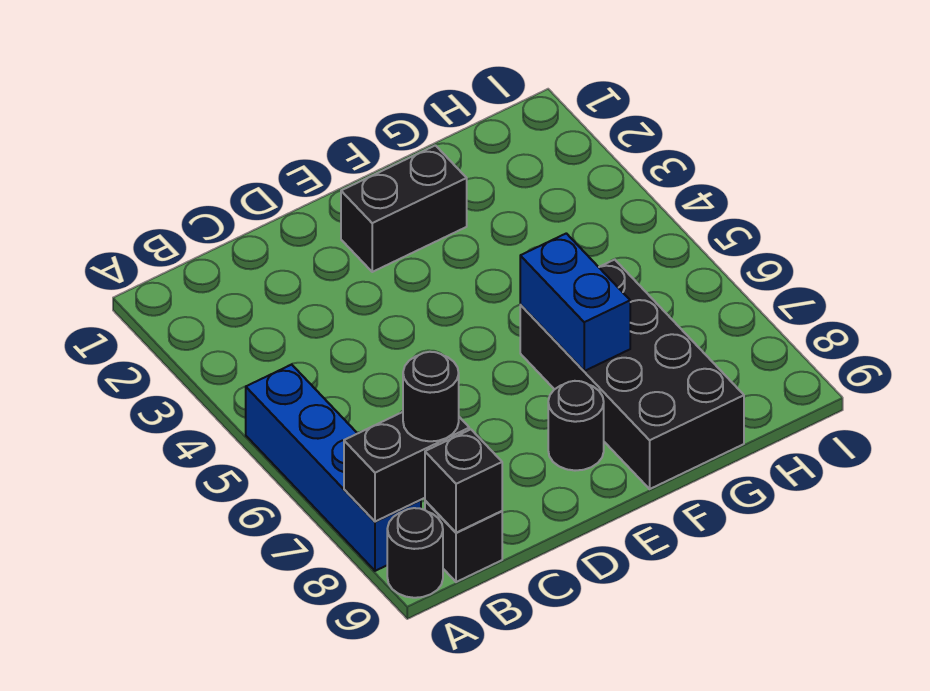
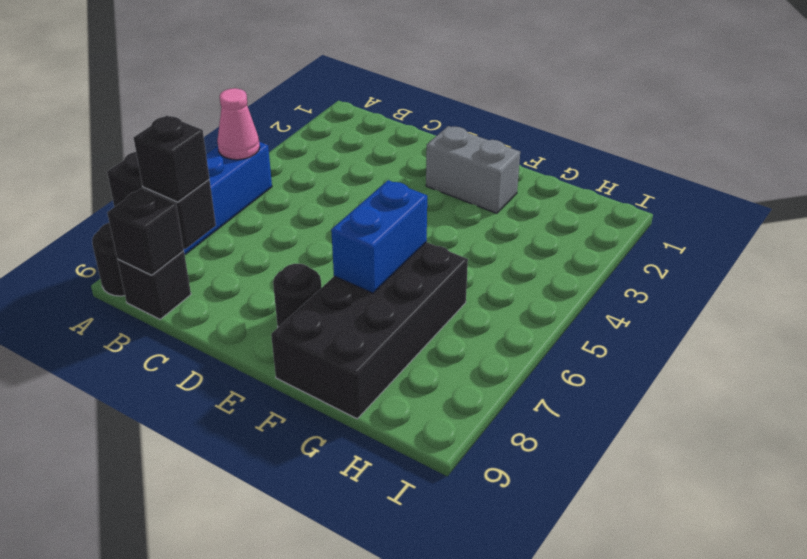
none -> pink cone A5 level 2
black round brick B8 level 3 -> black brick B8 level 3
black brick E2:F2 level 1 -> grey brick E2:F2 level 1

